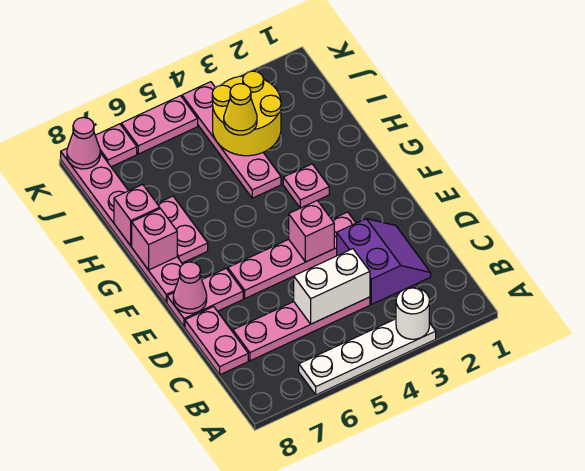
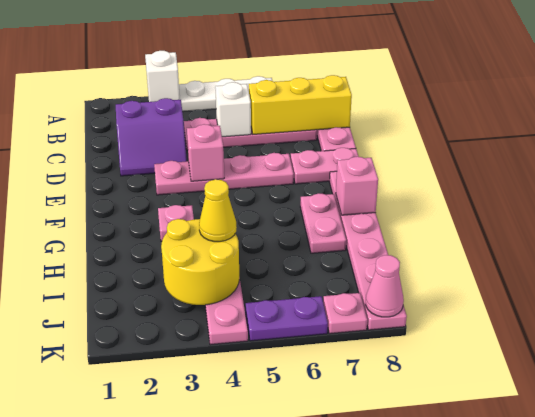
white round brick A3 level 2 -> white brick A3 level 2
purple slope C2:D3 level 1 top 3 -> purple slope C2:D3 level 1 top C
white brick C4:C5 level 2 -> white brick C5 level 2
none -> yellow brick C6:C8 level 2
pink cone E8 level 2 -> none
pink brick H8 level 2 -> none
pink plate K5:K6 level 1 -> purple plate K5:K6 level 1

